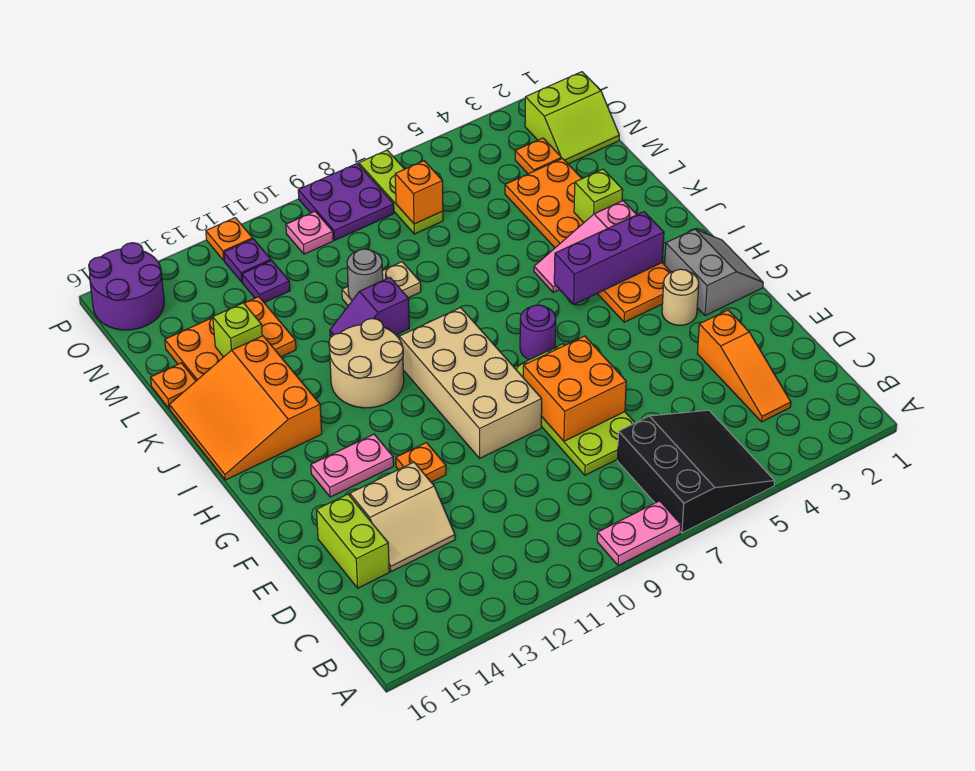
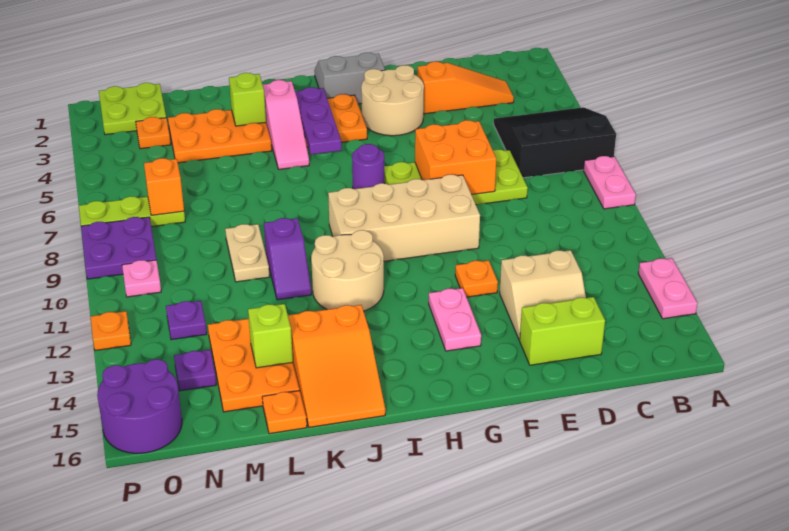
none -> pink plate A13:A14 level 1
tan slope D13:E14 level 1 top E -> tan slope D13:E14 level 1 top 13
tan round brick G3 level 1 -> tan round brick F3:G4 level 1
purple brick I3:I5 level 2 -> purple plate I3:I5 level 2
orange slope I14:K16 level 1 top 14 -> orange slope J14:K16 level 1 top 14
grey round brick L10 level 2 -> none
lime slope N1:O2 level 1 top O -> lime plate N1:O2 level 1
purple plate O12 level 1 -> purple plate N14 level 1

